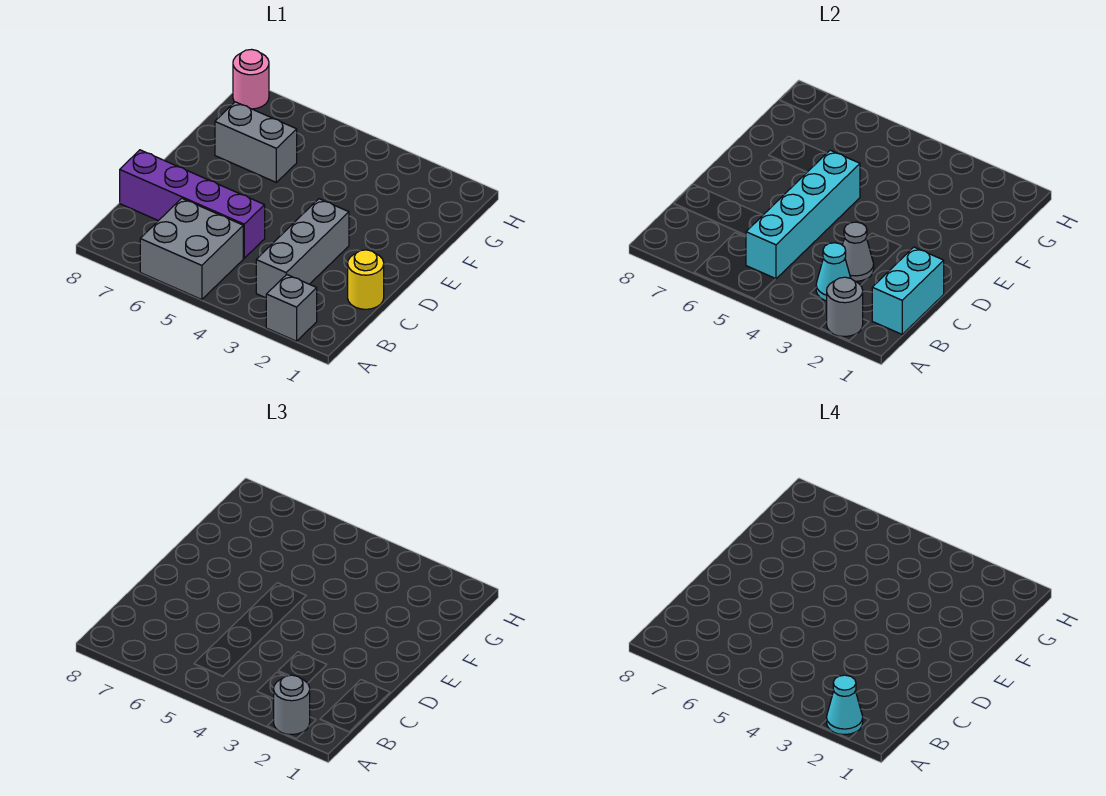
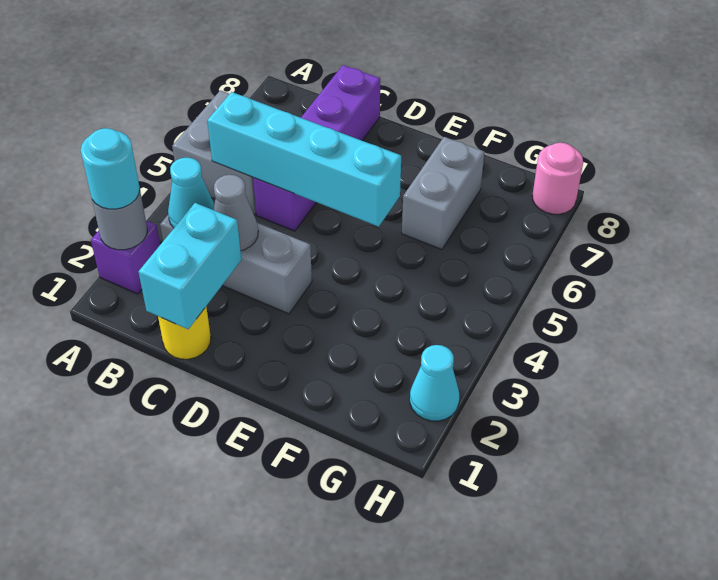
grey brick A2 level 1 -> purple brick A2 level 1
grey round brick A2 level 3 -> cyan round brick A2 level 3
cyan cone A2 level 4 -> cyan cone H2 level 1
cyan brick B1:C1 level 2 -> cyan brick C1:C2 level 2

